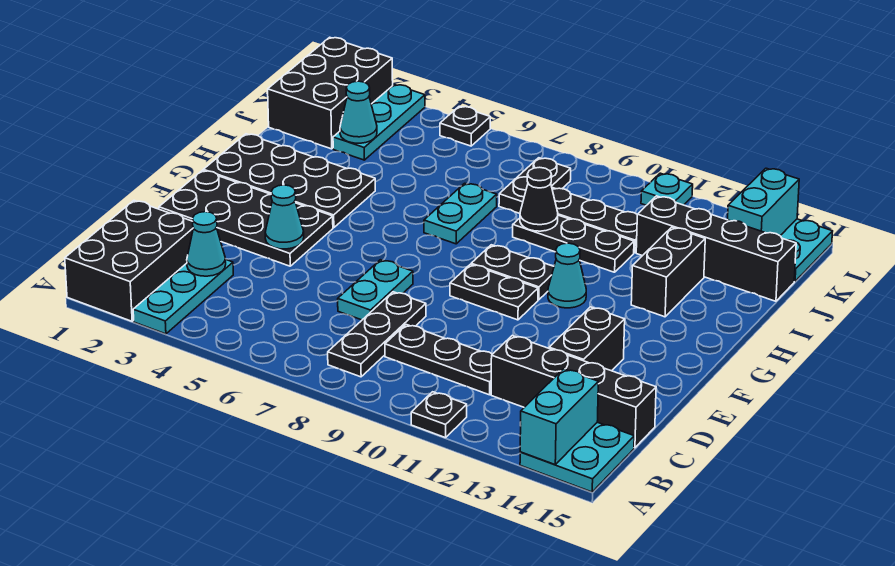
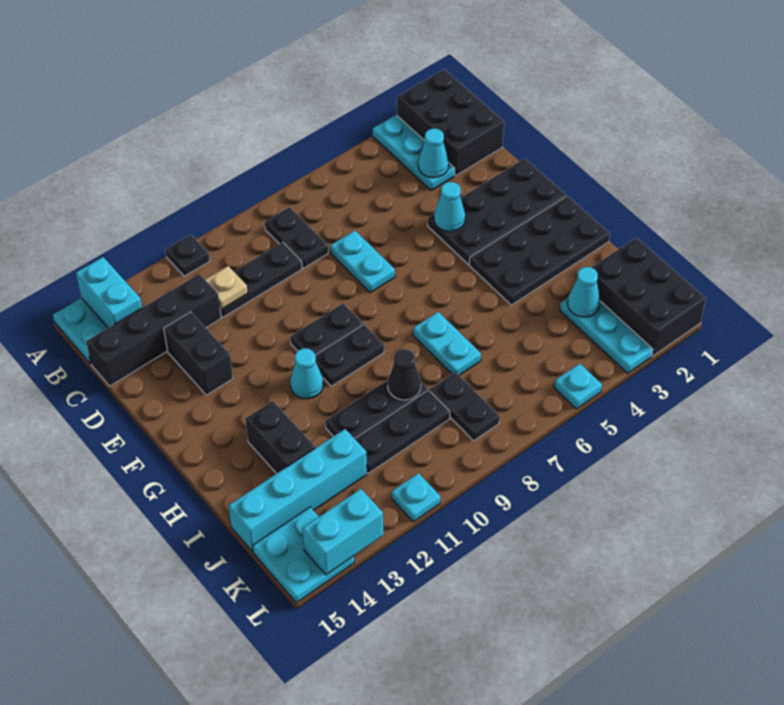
black plate B8:D8 level 1 -> black plate B8:C8 level 1
none -> tan plate C11 level 2
black brick J12:J15 level 1 -> cyan brick J12:J15 level 1
cyan brick K14:L14 level 2 -> cyan brick L13:L14 level 2
black plate L5 level 1 -> cyan plate L5 level 1

